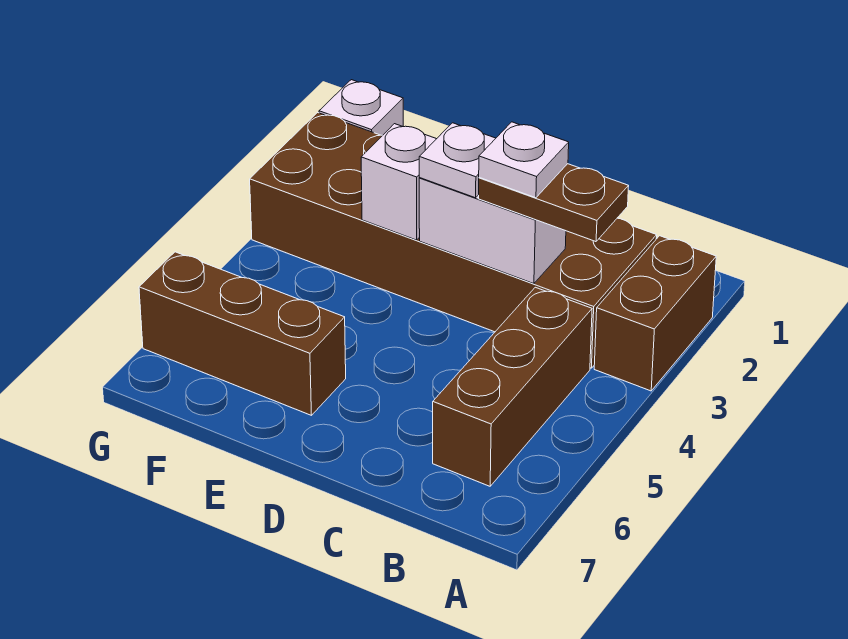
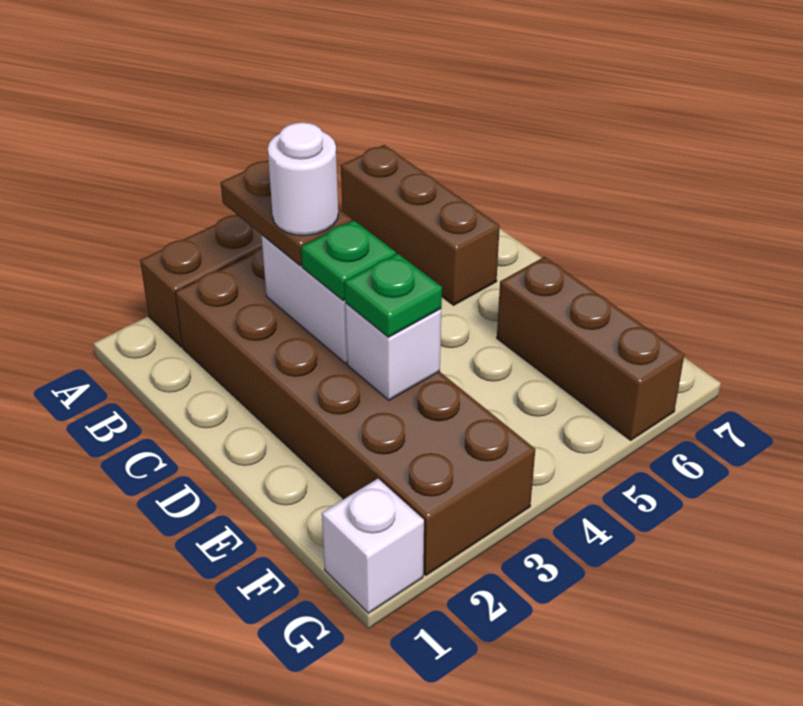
brown brick B4:B6 level 1 -> brown brick A6:C6 level 1
white plate C3 level 4 -> white round brick C3 level 4
white plate D3 level 3 -> green plate D3 level 3
none -> green plate E3 level 3

